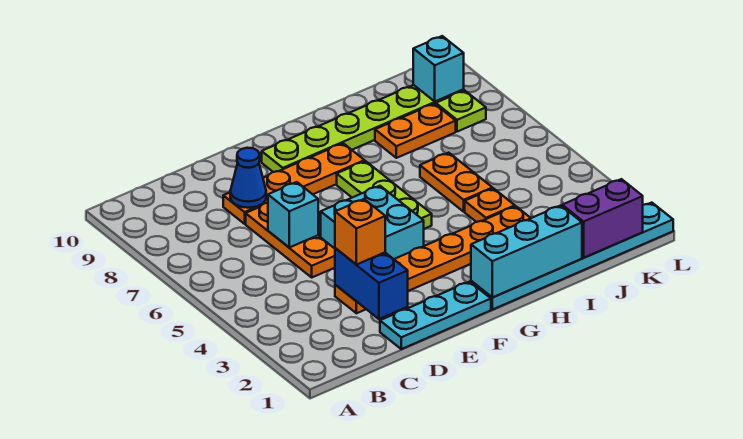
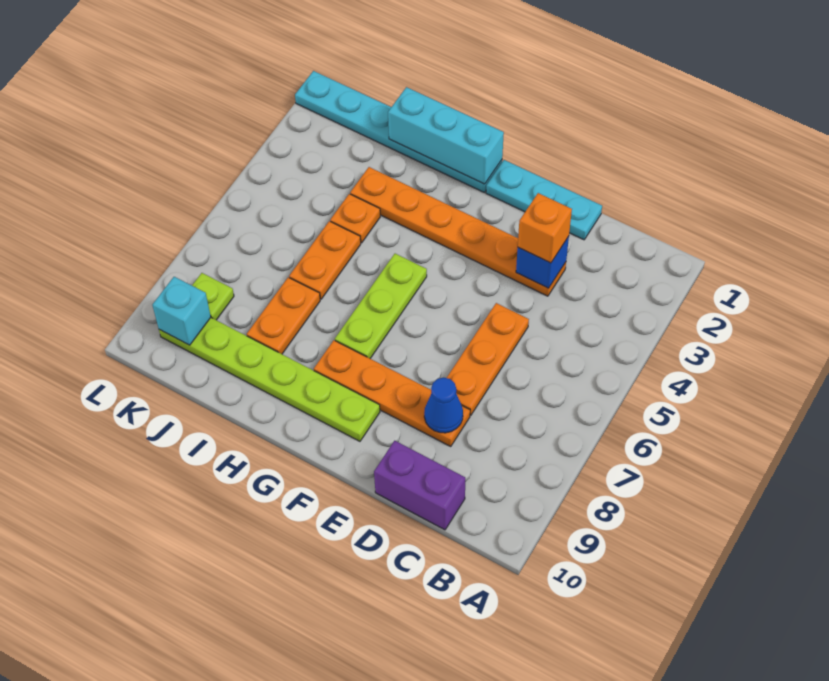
blue brick D2:D3 level 2 -> blue brick D3 level 2
cyan brick D6 level 2 -> none
cyan brick E4:F5 level 1 -> none
orange plate I8:J8 level 1 -> orange plate I7:I8 level 1
purple brick J1:K1 level 2 -> purple brick C10:D10 level 1

